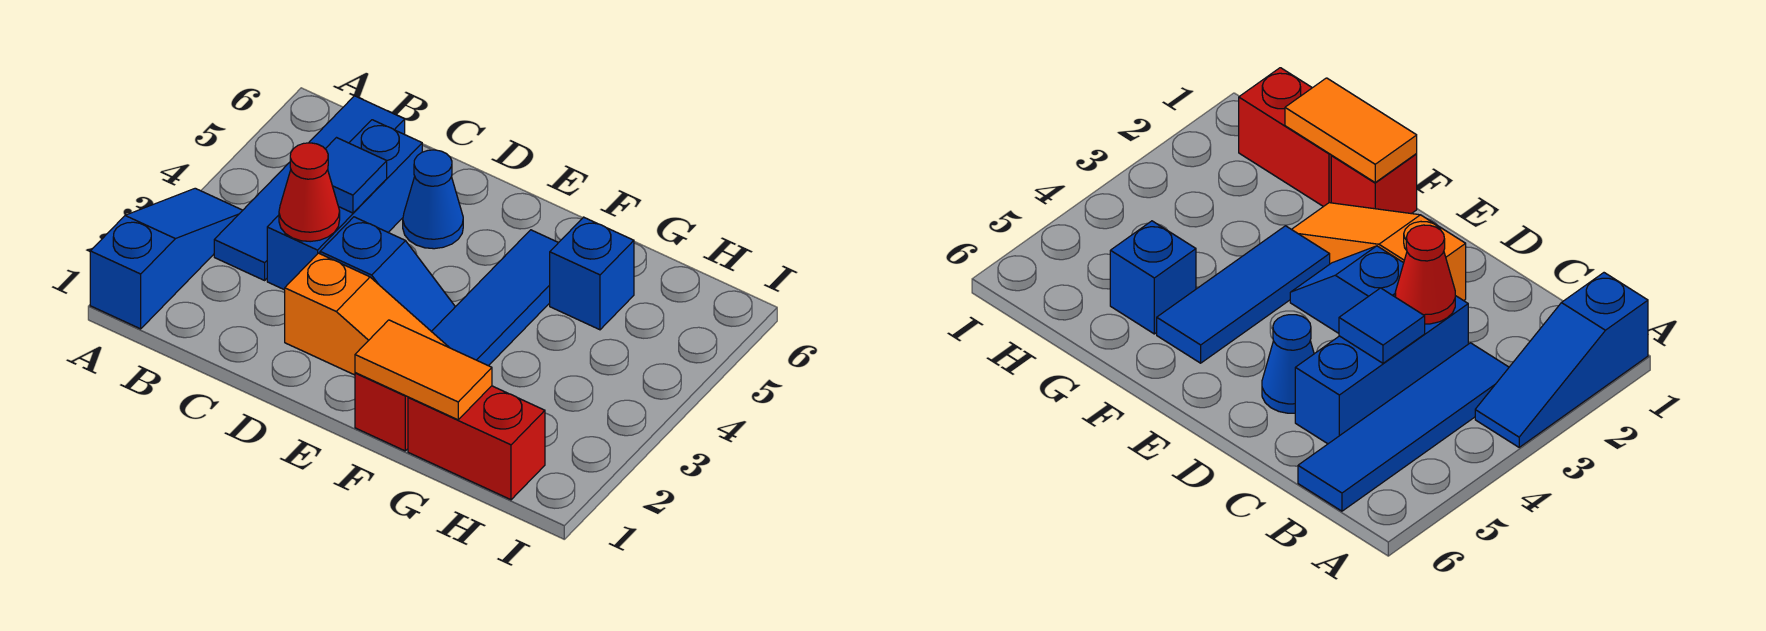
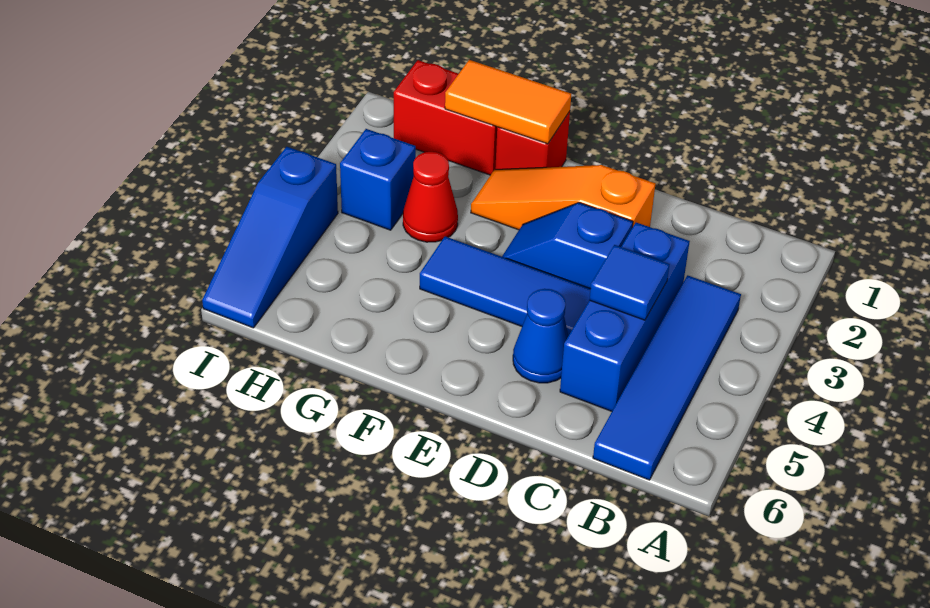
blue slope A1:A3 level 1 top 1 -> blue slope I4:I6 level 1 top 4
red cone C3 level 2 -> red cone G3 level 1
blue tile F3:F5 level 1 -> blue tile D4:F4 level 1
blue brick G5 level 1 -> blue brick H3 level 1

